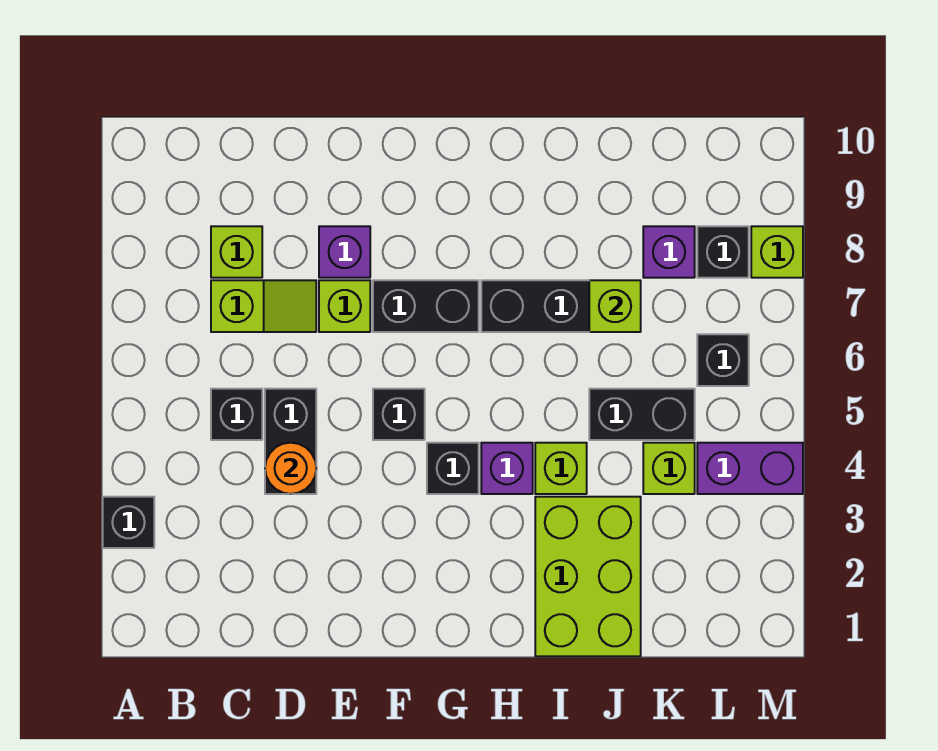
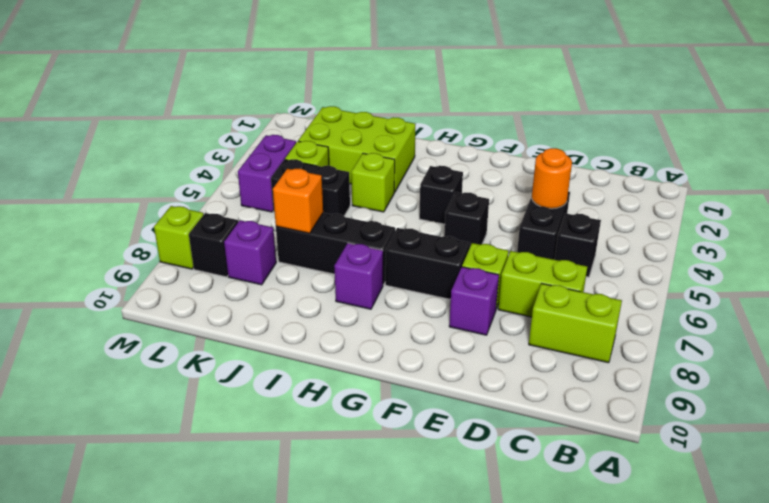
black brick A3 level 1 -> none
lime slope C7:D7 level 1 top C -> lime brick C7:D7 level 1
lime brick C8 level 1 -> lime brick B8:C8 level 1
purple brick H4 level 1 -> purple brick H8 level 1
lime brick I1:J3 level 1 -> lime brick I2:K3 level 1
lime brick J7 level 2 -> orange brick J7 level 2
purple brick L4:M4 level 1 -> purple brick L4:L5 level 1
black brick L6 level 1 -> none

